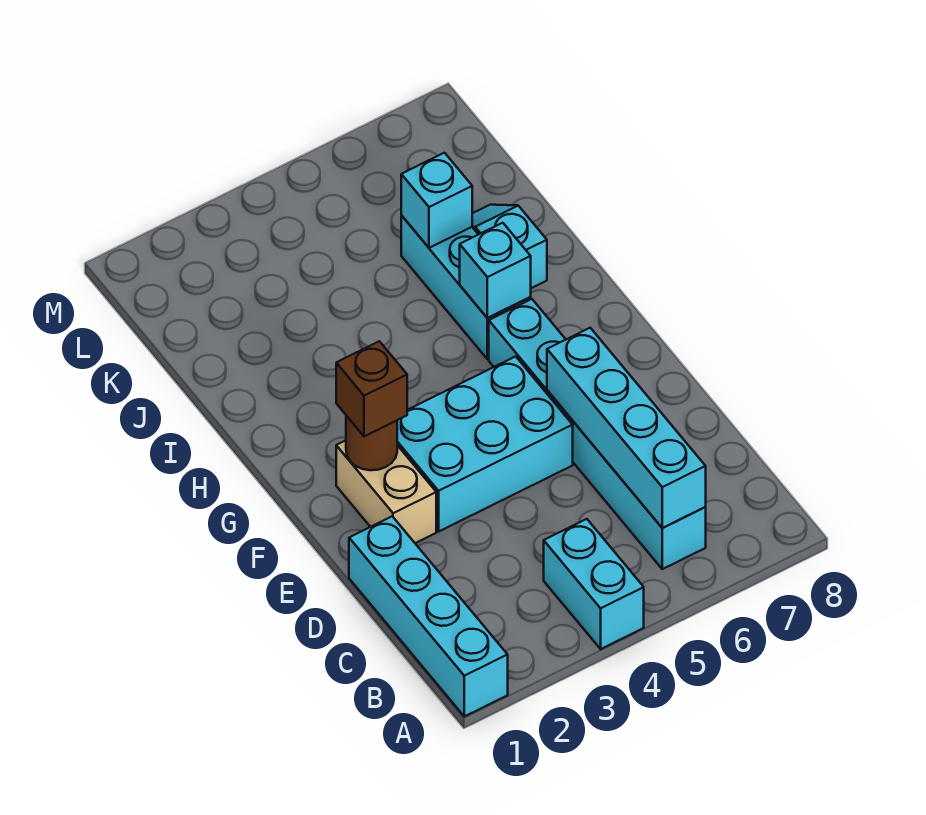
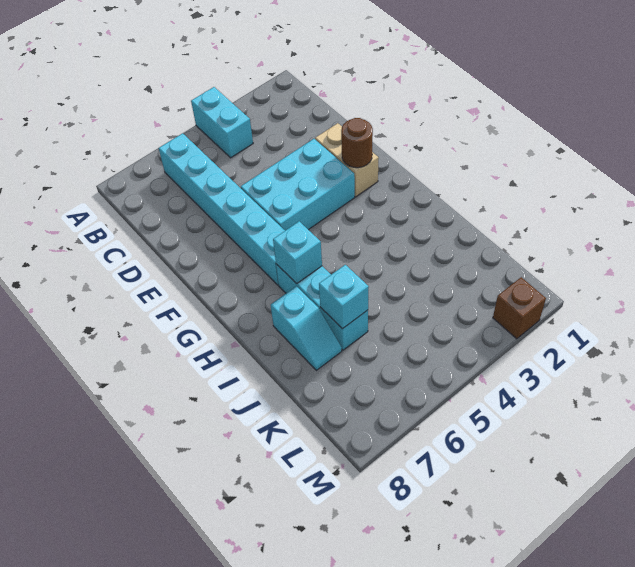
cyan brick A1:D1 level 1 -> none
cyan brick B6:E6 level 2 -> none
brown brick F2 level 3 -> brown brick M2 level 1

